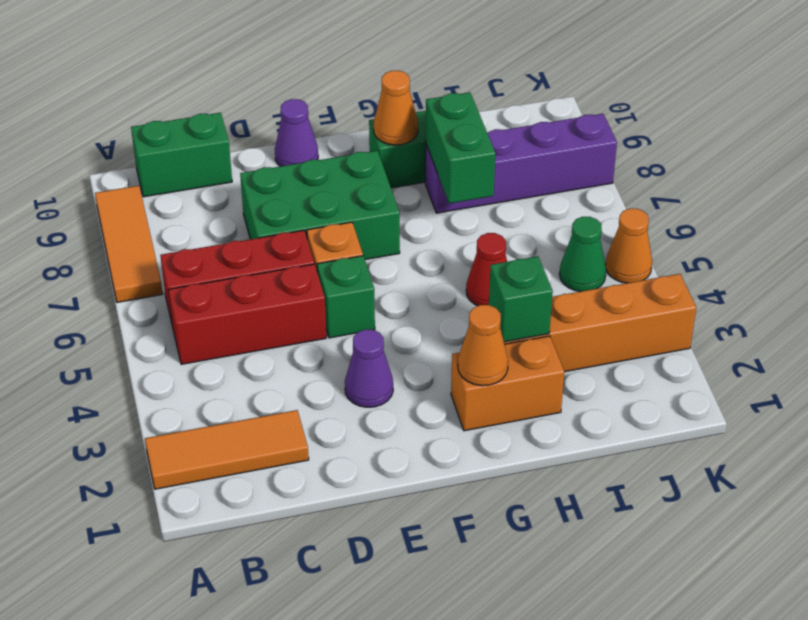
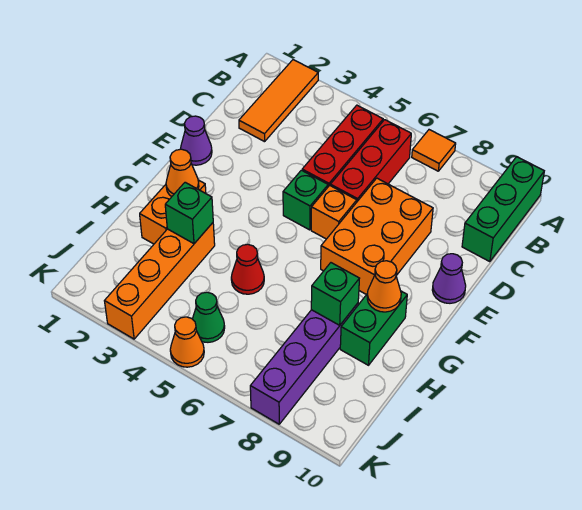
orange tile A7:A9 level 1 -> orange tile A7 level 1
green brick B10:C10 level 1 -> green brick A10:C10 level 1
green brick D7:F8 level 1 -> orange brick D7:F8 level 1
purple cone E3 level 1 -> purple cone E1 level 1
green brick H7:H8 level 2 -> green brick H8 level 2

